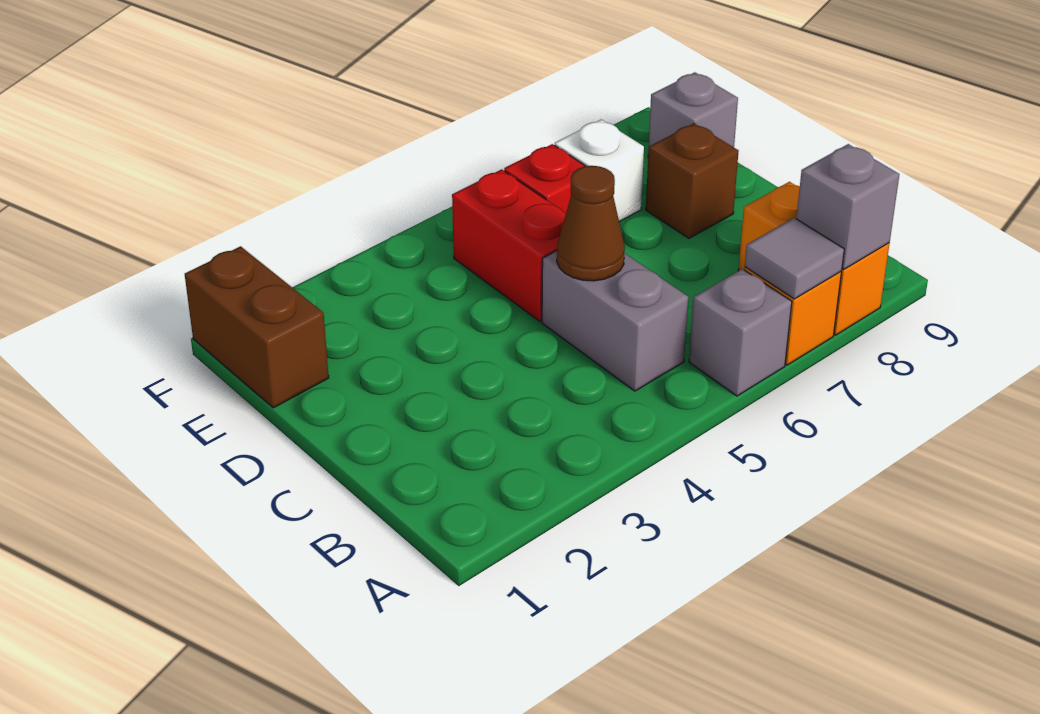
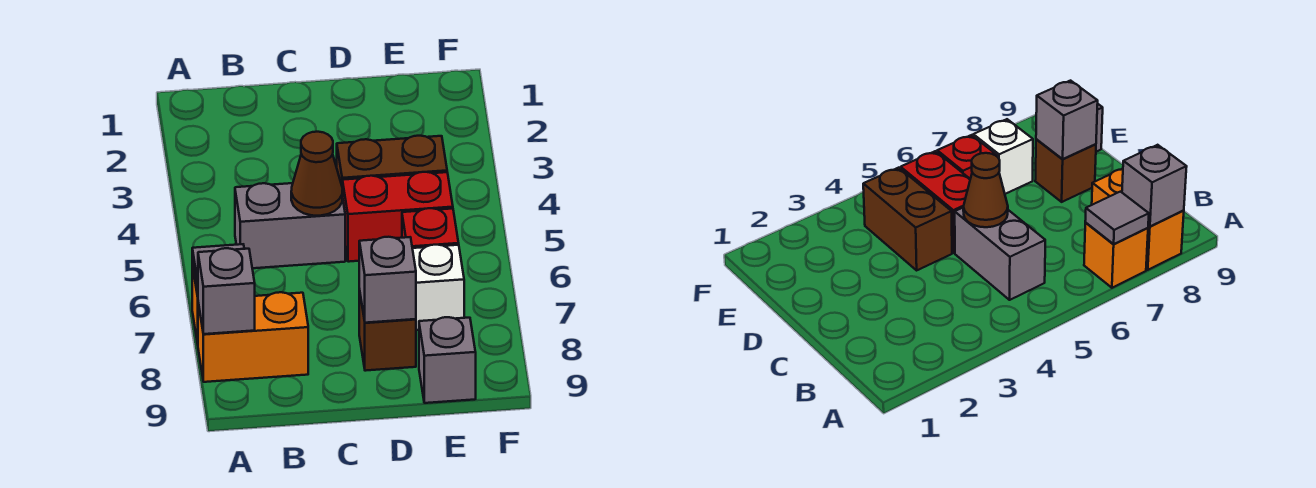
grey brick A6 level 1 -> grey brick D8 level 2
brown brick E1:F1 level 1 -> brown brick D4:E4 level 1

